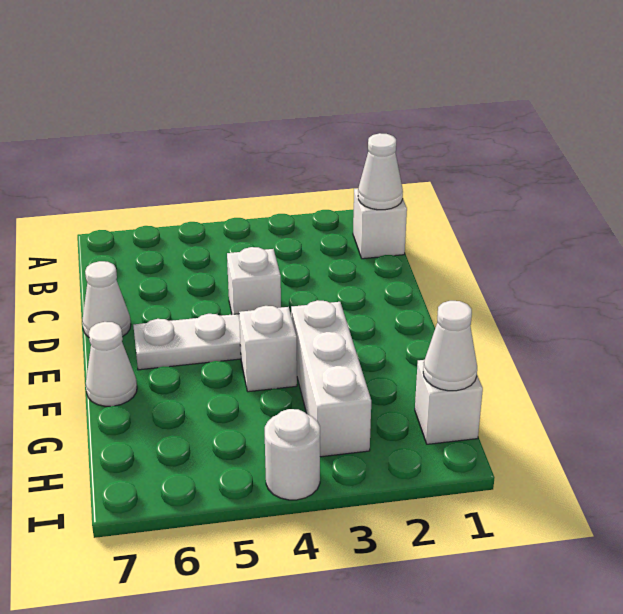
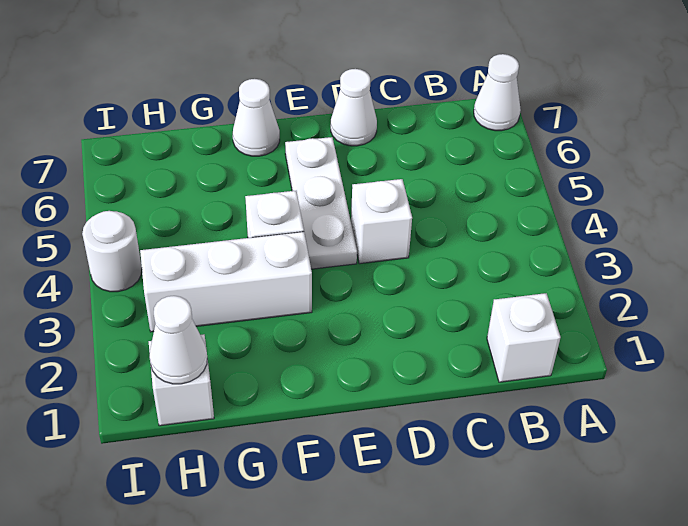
white cone B1 level 2 -> white cone A7 level 1

